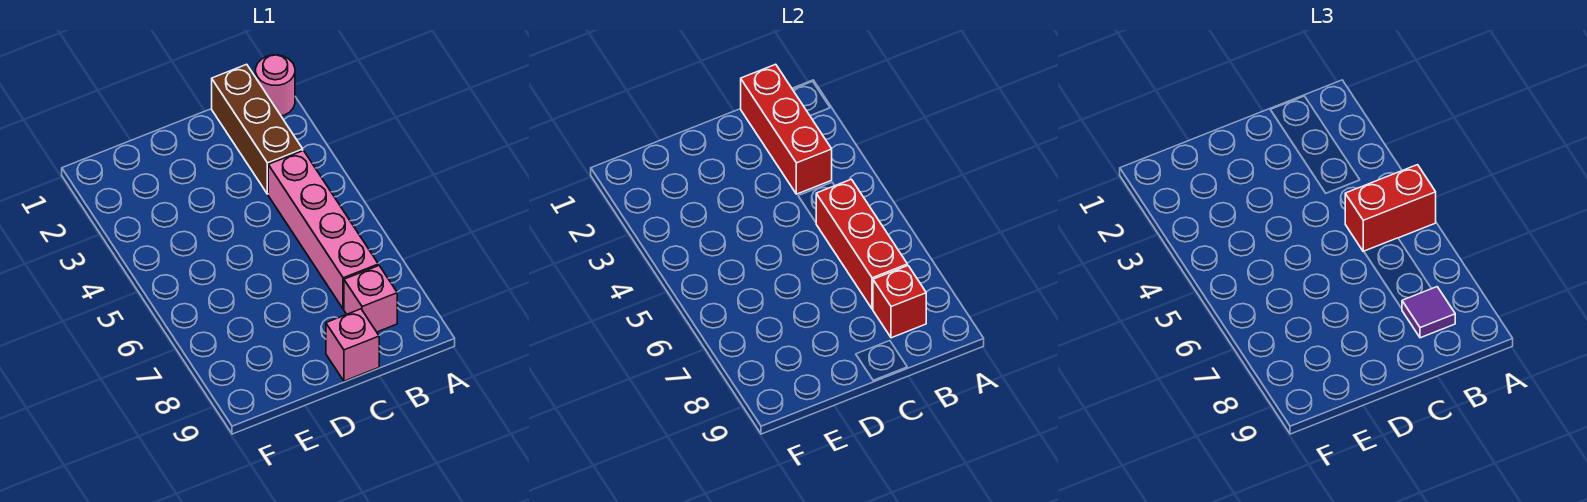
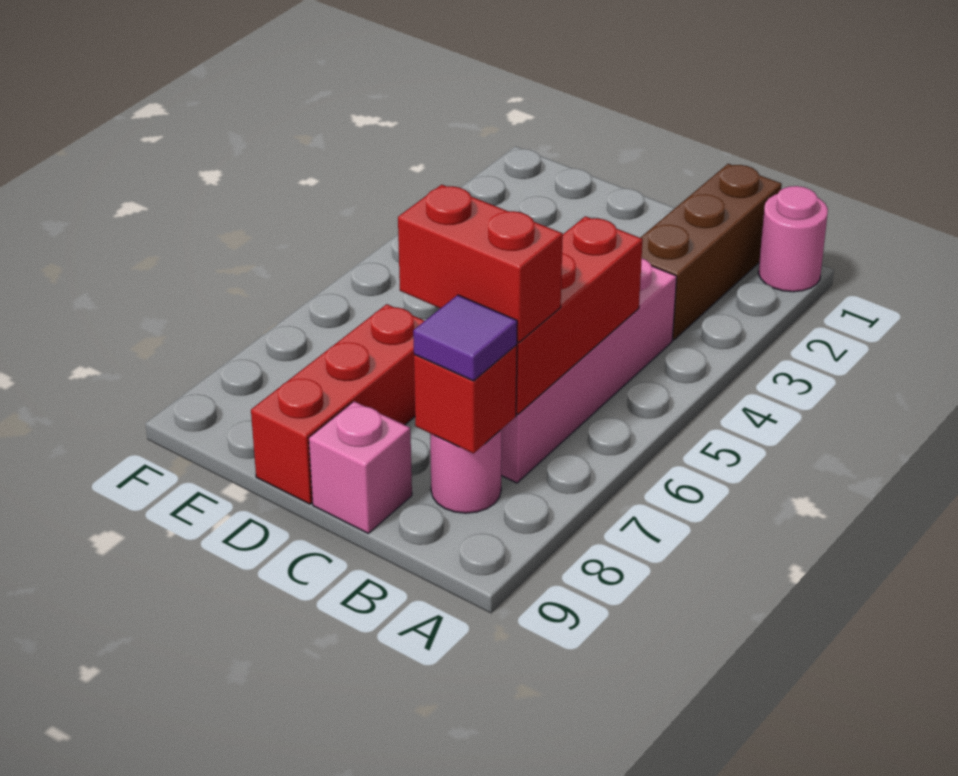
red brick A5:B5 level 3 -> red brick B7:C7 level 3
red brick B1:B3 level 2 -> red brick D7:D9 level 1
pink brick B8 level 1 -> pink round brick B8 level 1

